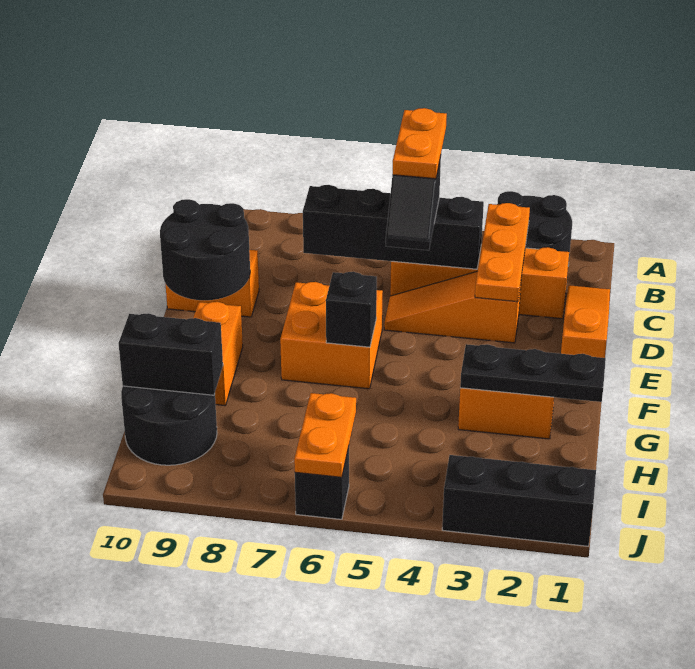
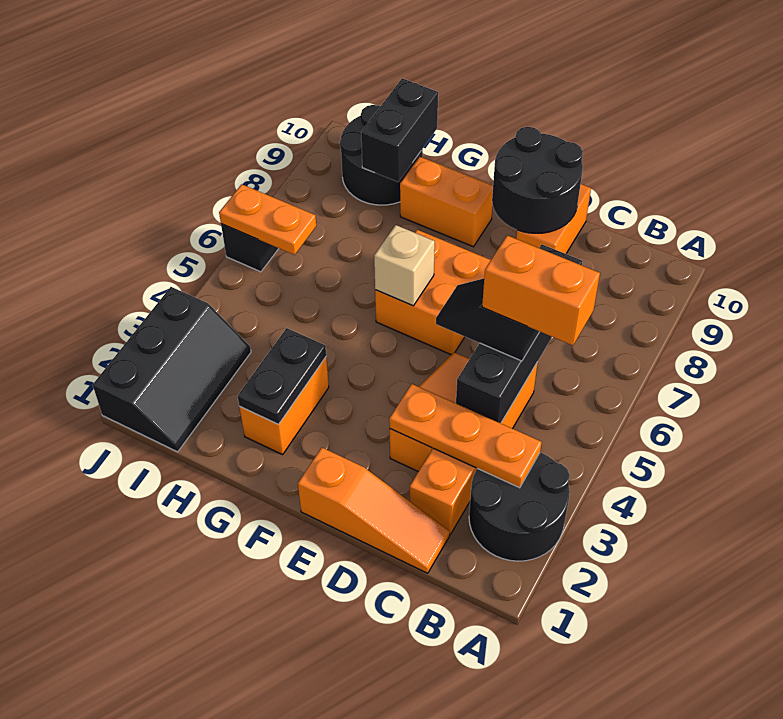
orange plate B5:C5 level 4 -> orange brick B5:C5 level 4
black brick F6 level 2 -> tan brick F6 level 2
black plate G1:G3 level 2 -> black plate G2:G3 level 2

